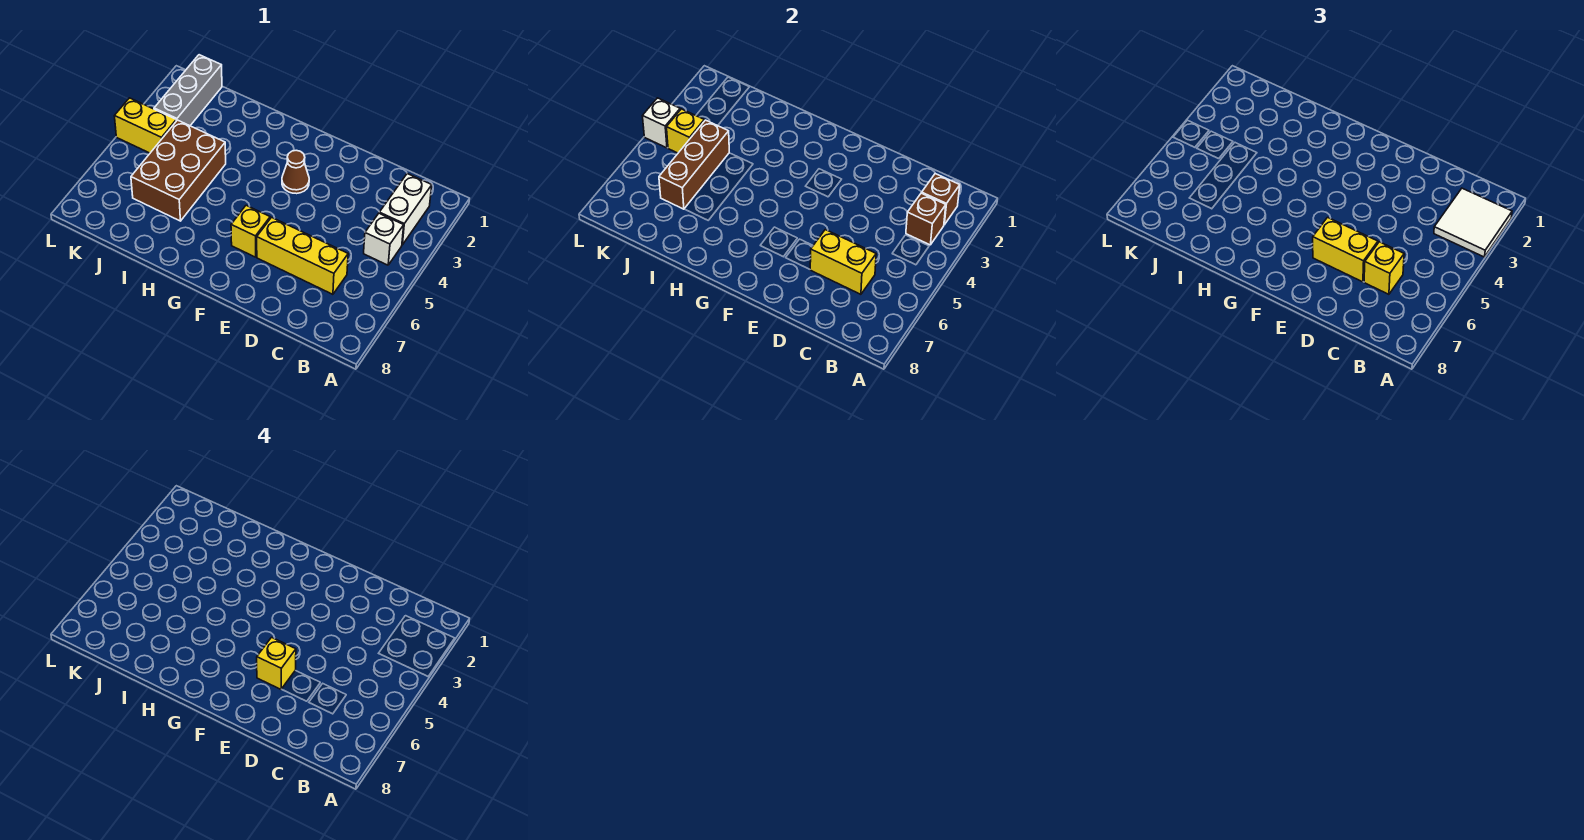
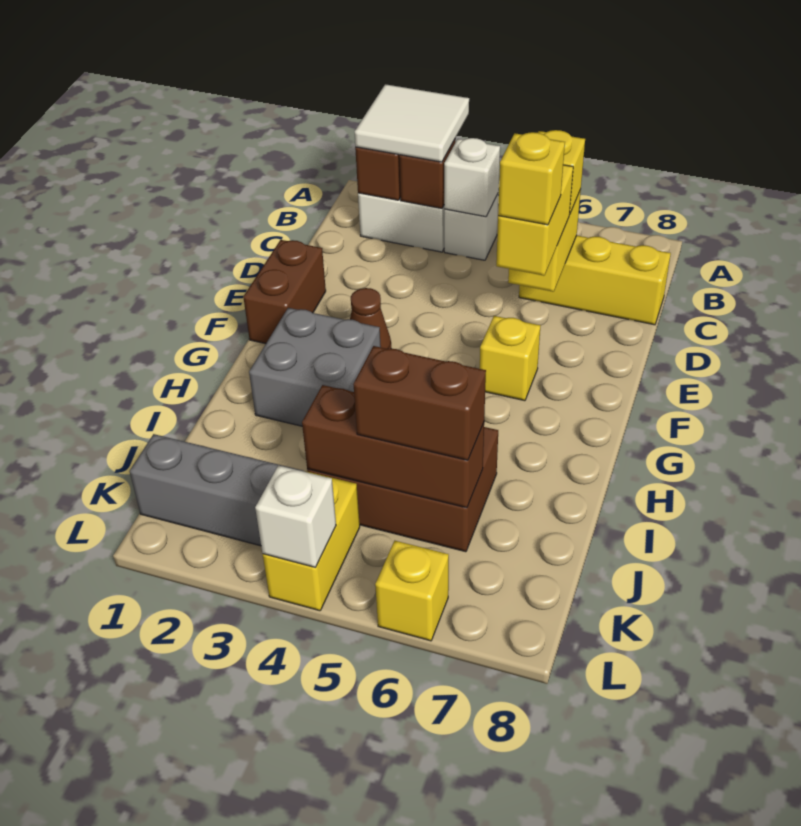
none -> white brick B4 level 2
yellow brick C6:E6 level 1 -> yellow brick C6:C8 level 1
none -> brown brick E1:F1 level 1
none -> grey brick G2:H3 level 1
none -> brown brick J5:J6 level 3
yellow brick K4 level 2 -> yellow brick L6 level 1

